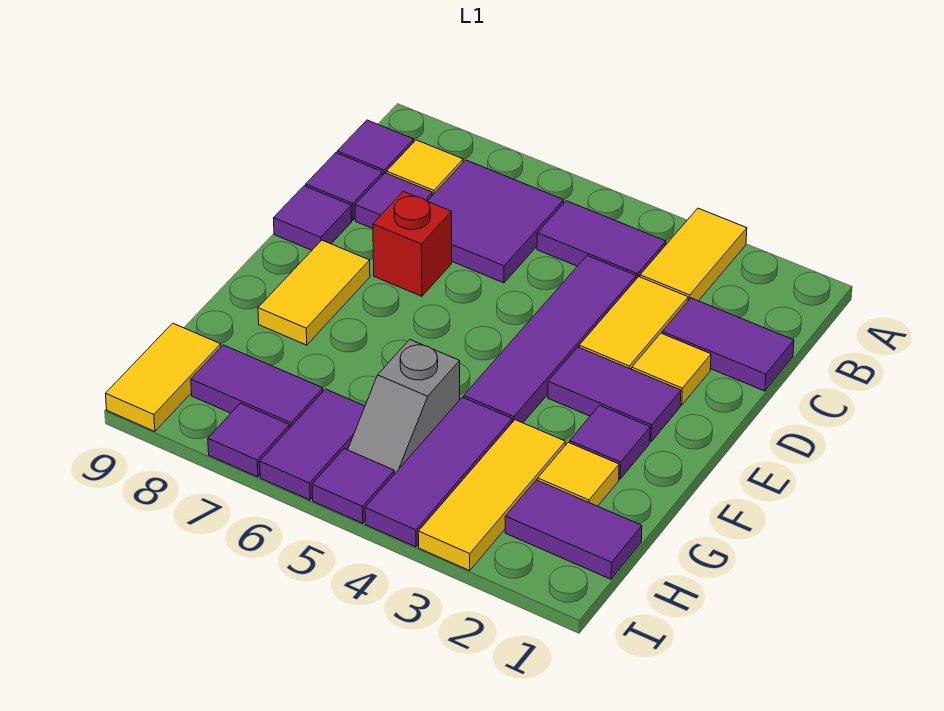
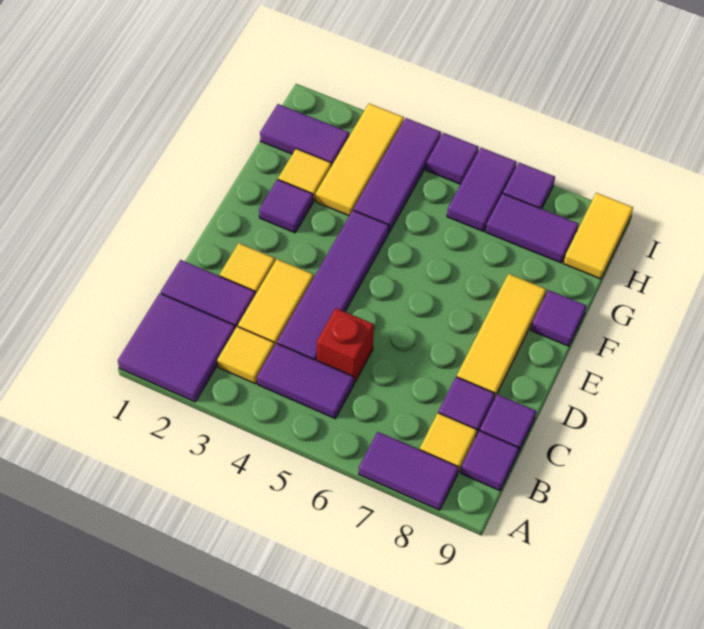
yellow tile A3:B3 level 1 -> yellow tile B3 level 1
purple tile B6:C7 level 1 -> purple tile A1:B2 level 1
red brick D7 level 1 -> red brick C5 level 1
purple tile D9 level 1 -> purple tile F9 level 1
purple tile E2:E3 level 1 -> purple tile A7:A8 level 1
yellow tile E8:F8 level 1 -> yellow tile D8:F8 level 1
grey slope G5:H5 level 1 top G -> none

